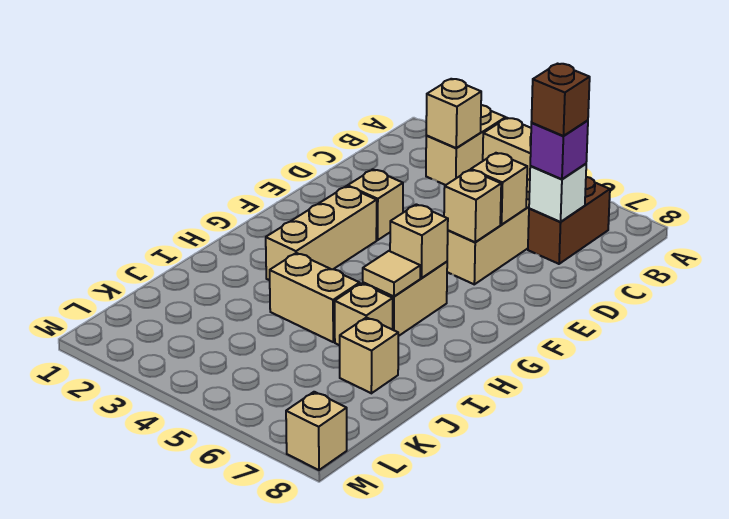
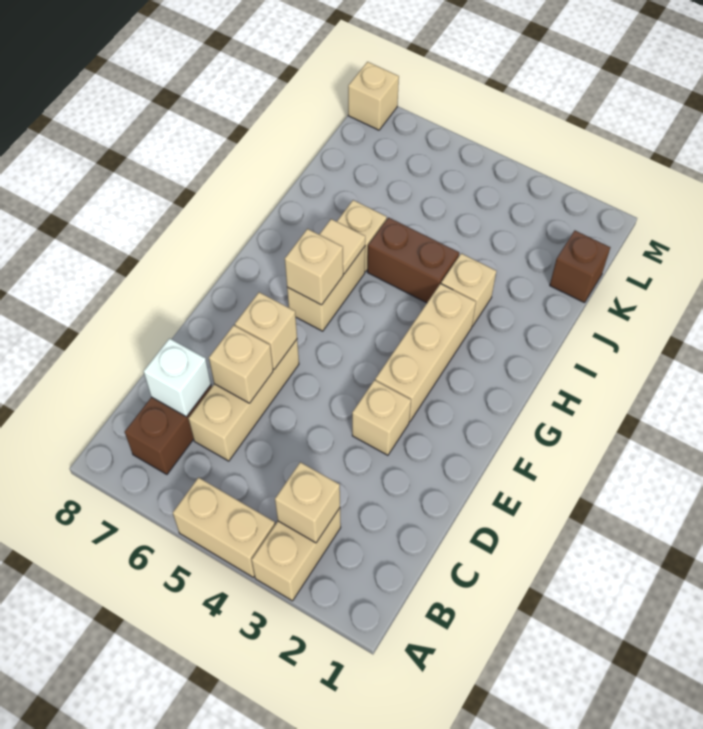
purple brick C7 level 3 -> none
brown brick C7 level 4 -> brown brick K1 level 1
tan brick I4:I5 level 1 -> brown brick I4:I5 level 1
tan brick J7 level 1 -> tan brick I3 level 1

